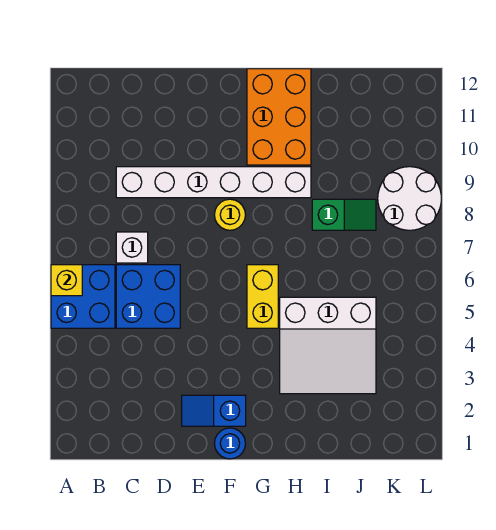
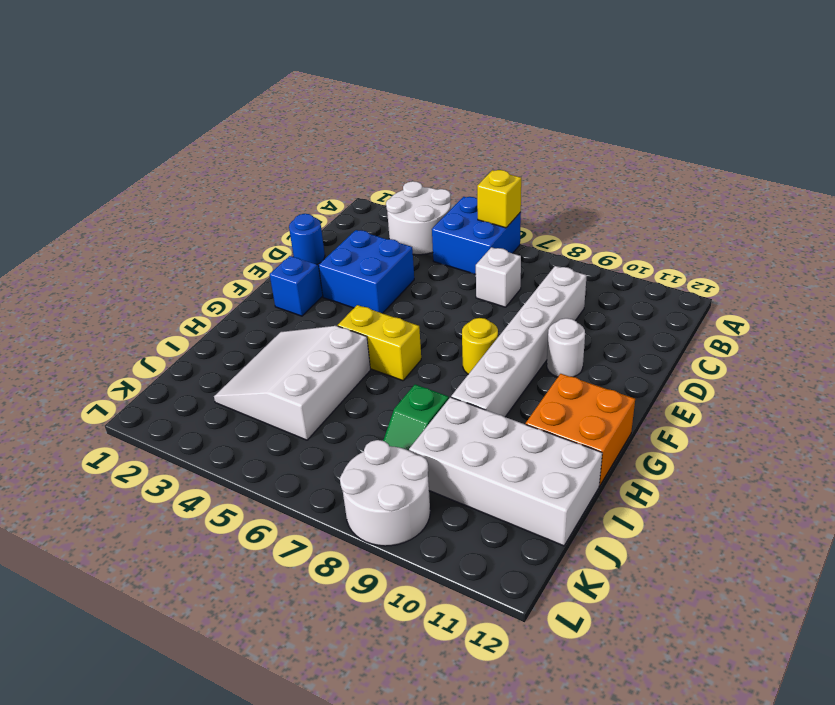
none -> white round brick A3:B4 level 1
blue brick C5:D6 level 1 -> blue brick D3:E4 level 1
none -> white round brick E10 level 1
blue round brick F1 level 1 -> blue round brick D1 level 1
orange brick G10:H12 level 1 -> orange brick G11:H12 level 1
none -> white brick I9:J12 level 1

